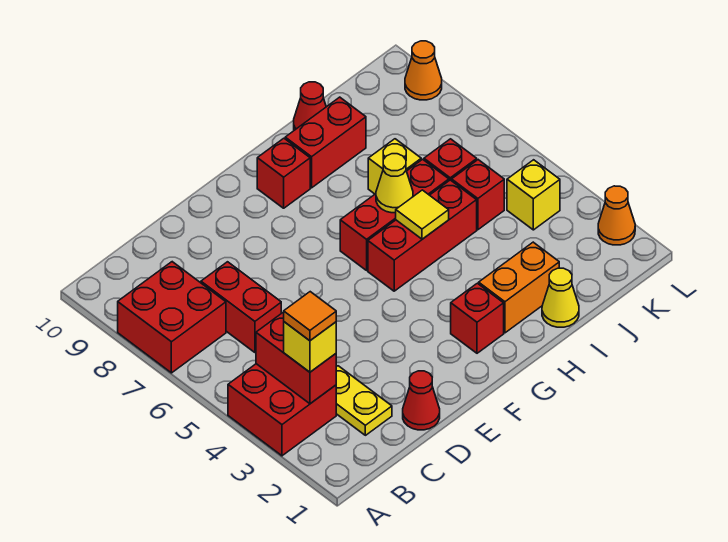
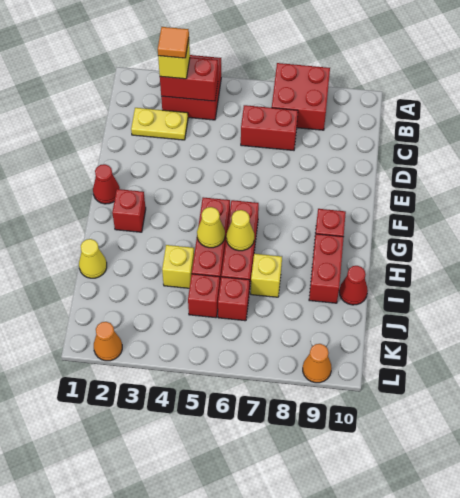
red cone D1 level 1 -> red cone F1 level 1
orange brick H2:I2 level 1 -> none
yellow tile H5 level 2 -> yellow cone H5 level 2
yellow brick K4 level 1 -> yellow brick I4 level 1

